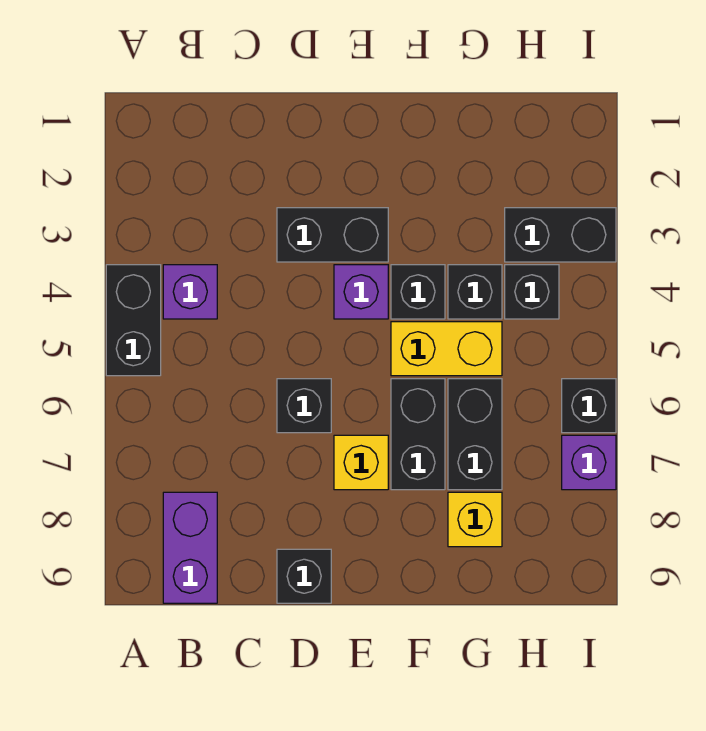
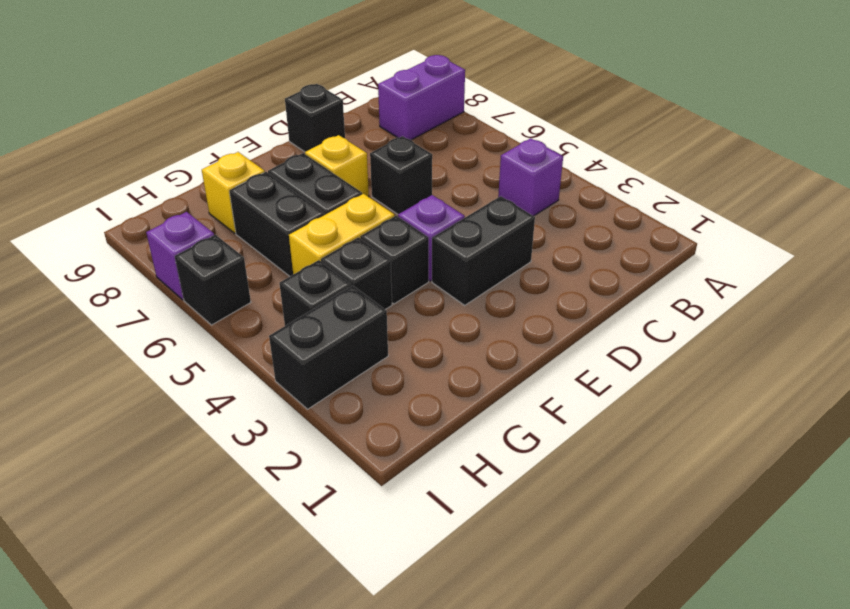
black brick A4:A5 level 1 -> none
purple brick B8:B9 level 1 -> purple brick A8:B8 level 1

